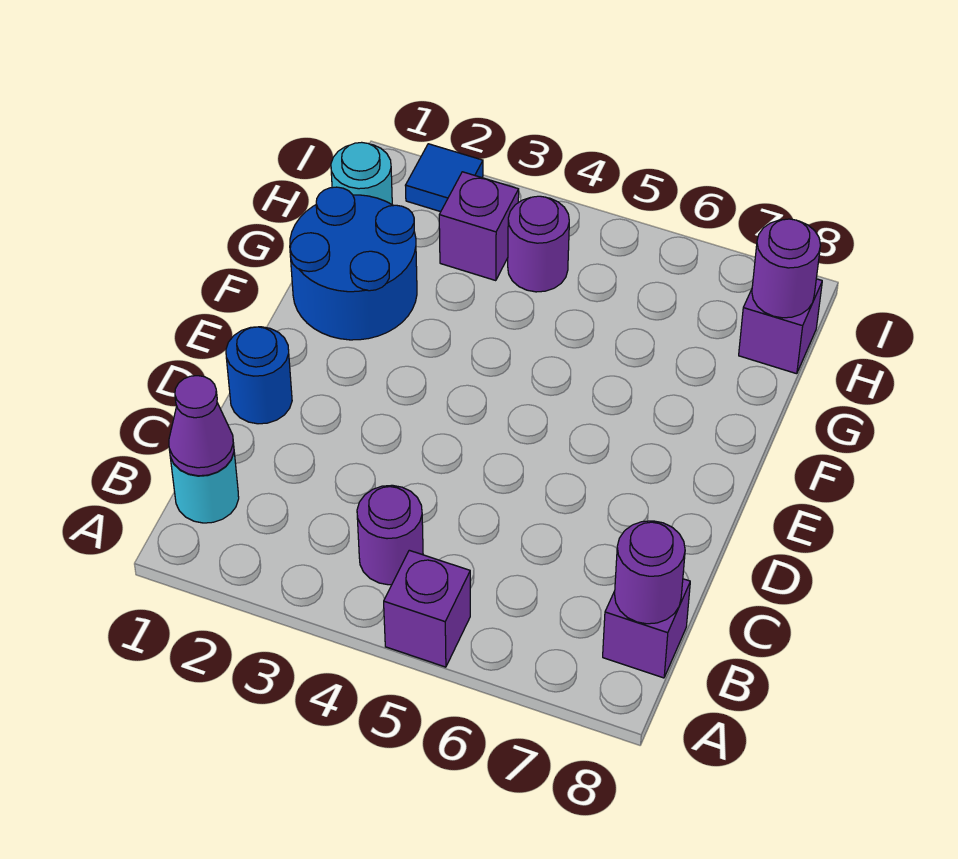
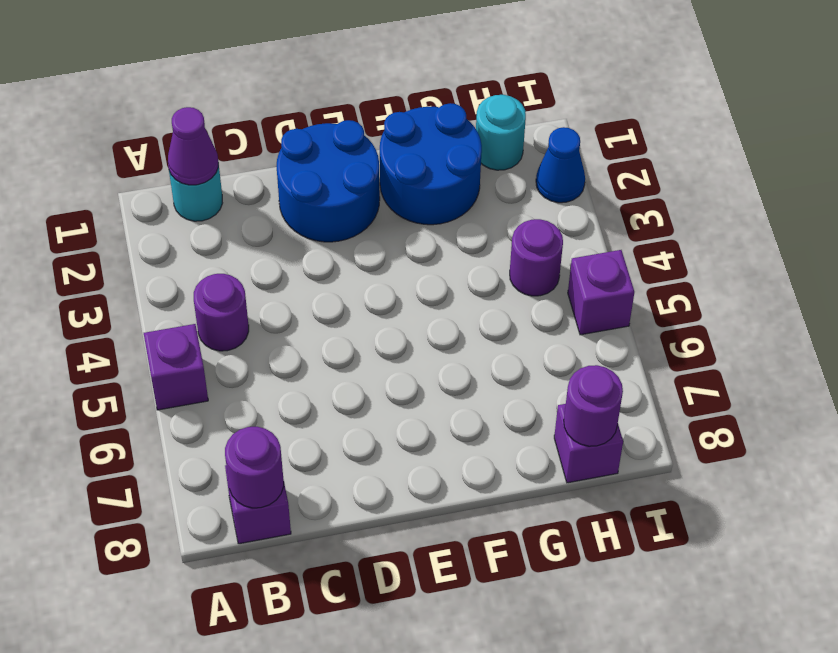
blue round brick D1 level 1 -> blue round brick D1:E2 level 1
purple brick H3 level 1 -> purple brick I5 level 1
blue tile I2 level 1 -> blue cone I2 level 1

